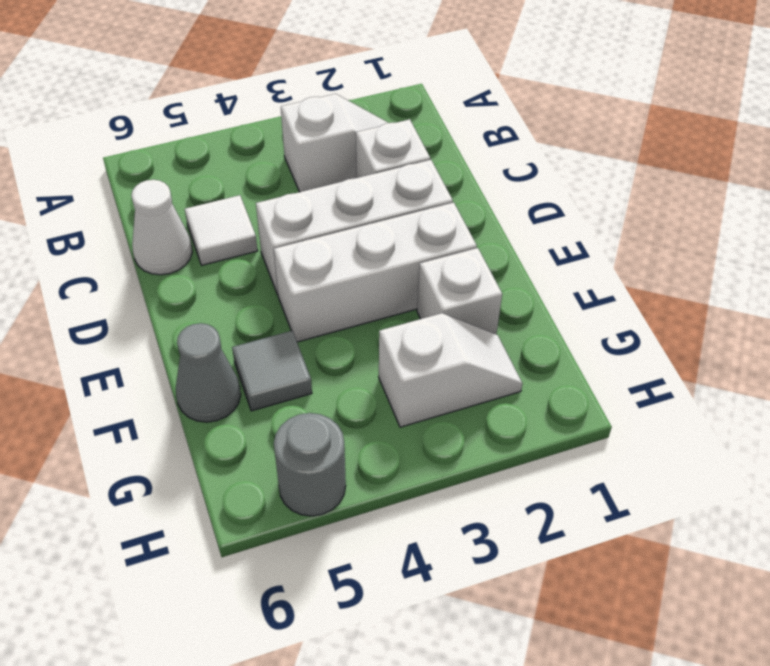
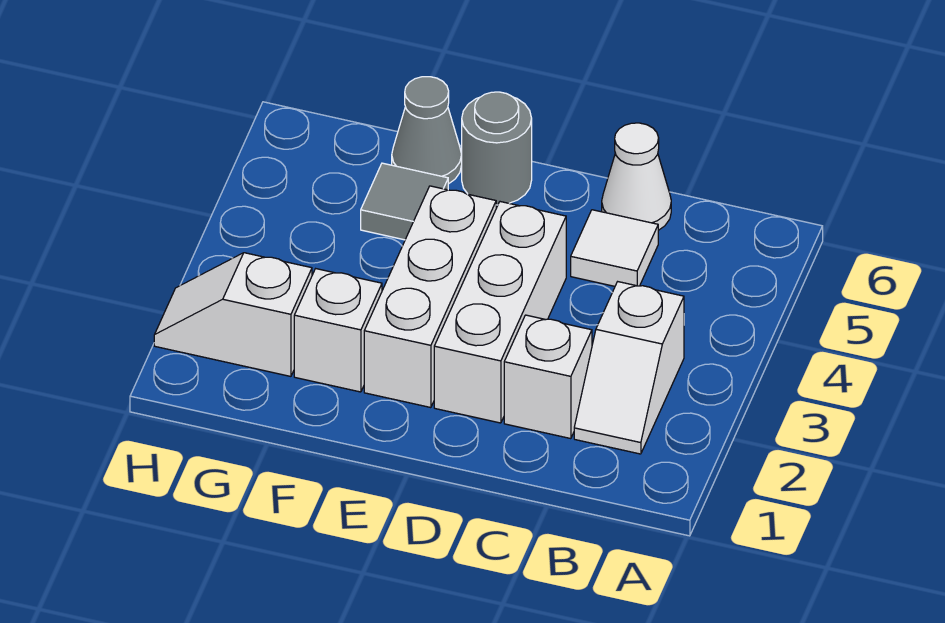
white slope G2:G3 level 1 top 3 -> white slope G2:H2 level 1 top G
grey round brick H5 level 1 -> grey round brick E6 level 1

